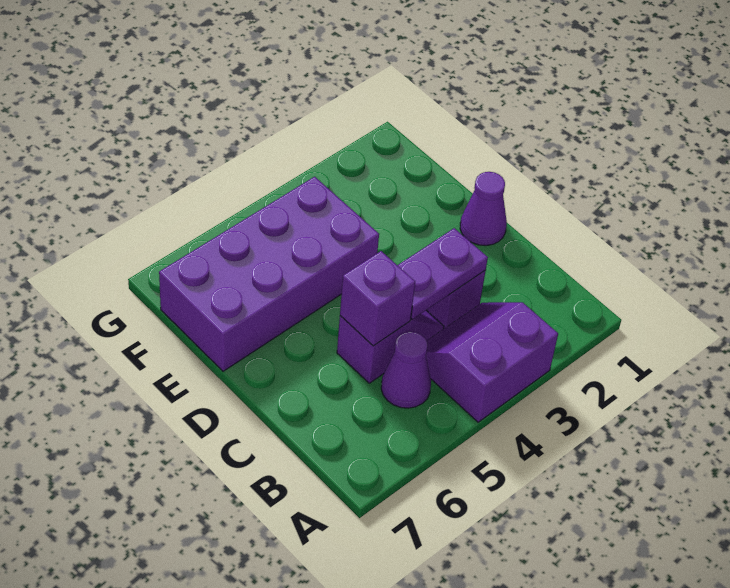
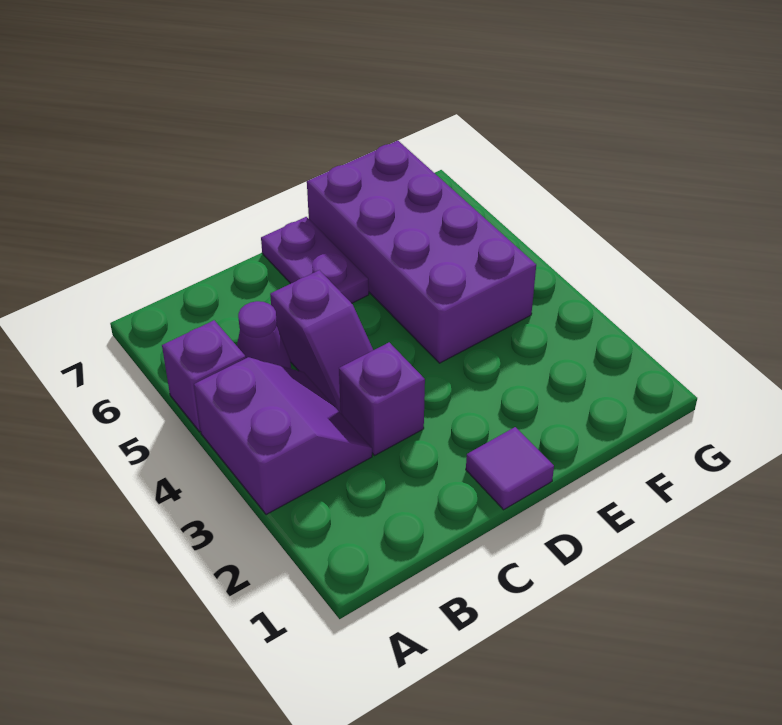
purple plate C3:C4 level 2 -> purple plate D6:D7 level 1
purple brick C5 level 2 -> purple brick A5 level 1
purple cone D1 level 1 -> purple tile D1 level 1

